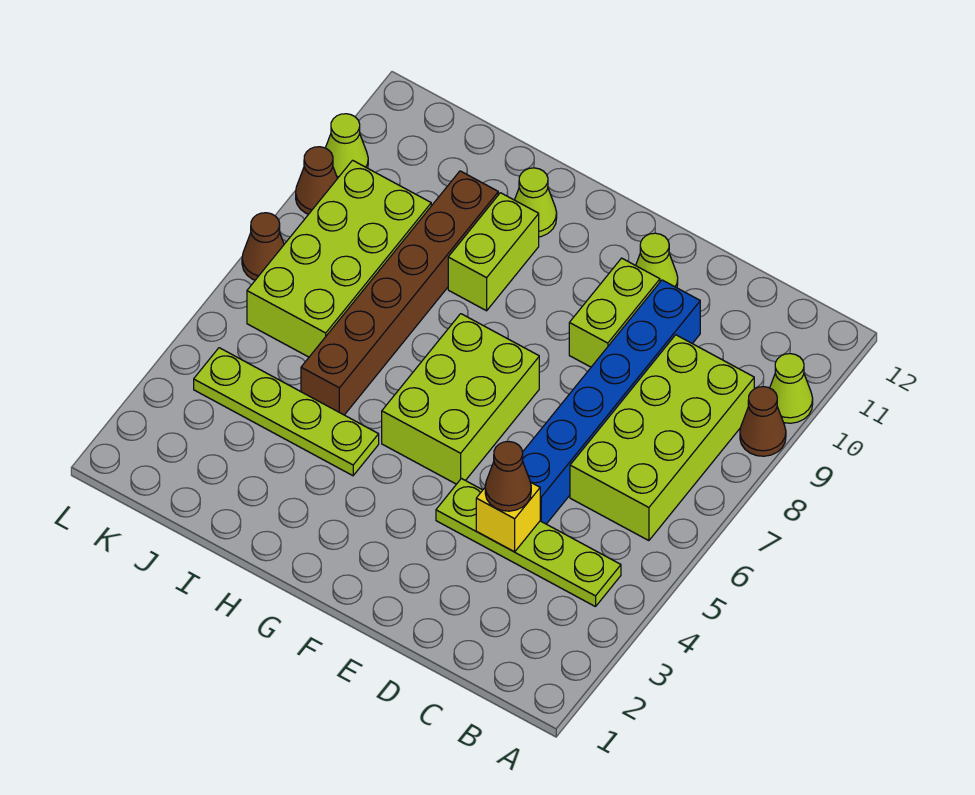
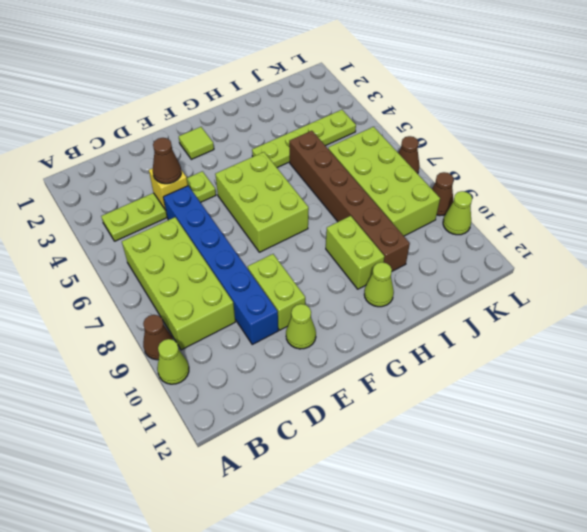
none -> lime tile F2 level 1

